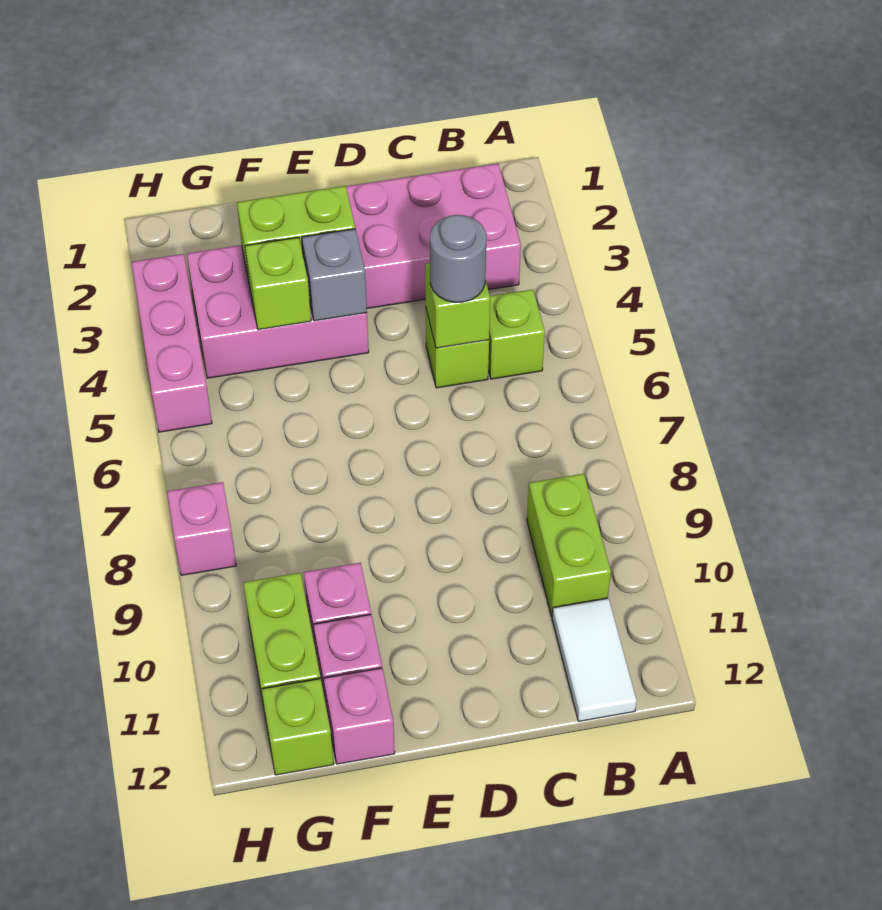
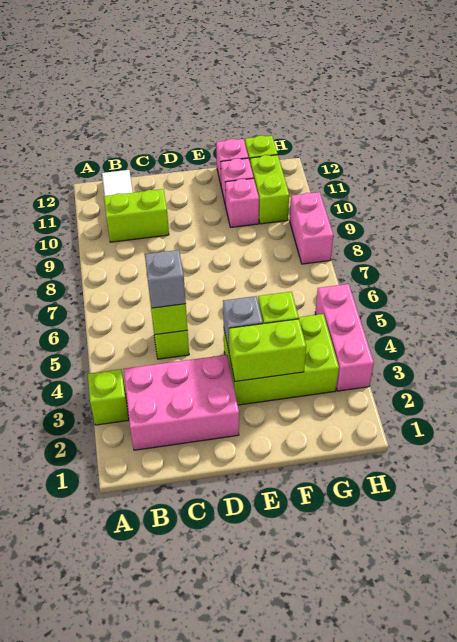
lime brick B5 level 1 -> lime brick A3 level 1
lime brick B9:B10 level 1 -> lime brick B10:C10 level 1
grey round brick C5 level 3 -> grey brick C5 level 3
pink brick E3:G4 level 1 -> lime brick E3:G4 level 1
pink brick H8 level 1 -> pink brick H8:H9 level 1

